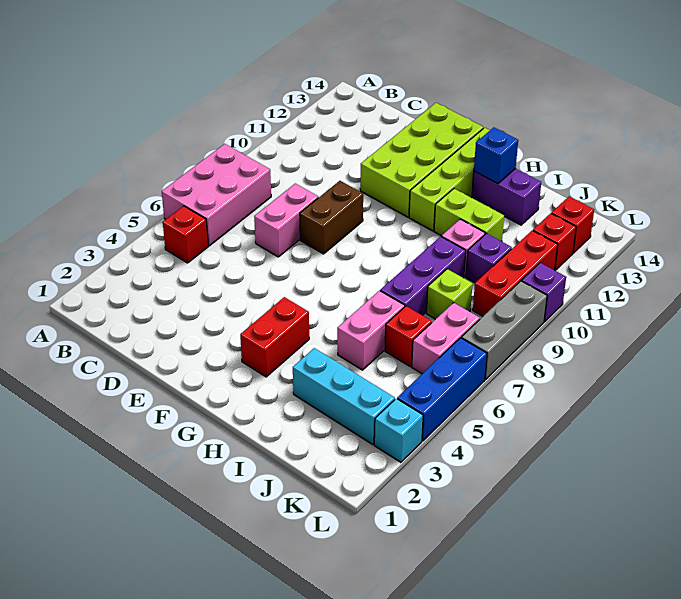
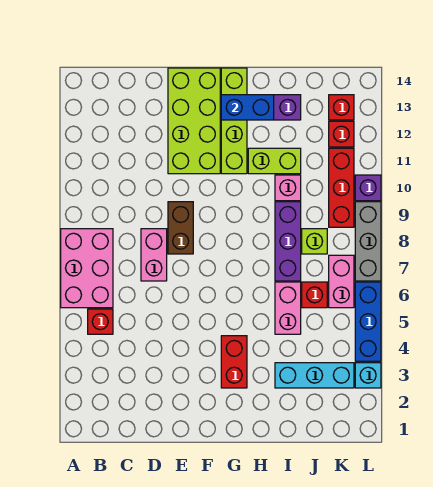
blue brick H13 level 2 -> blue brick G13:H13 level 2
purple brick J10 level 1 -> none

